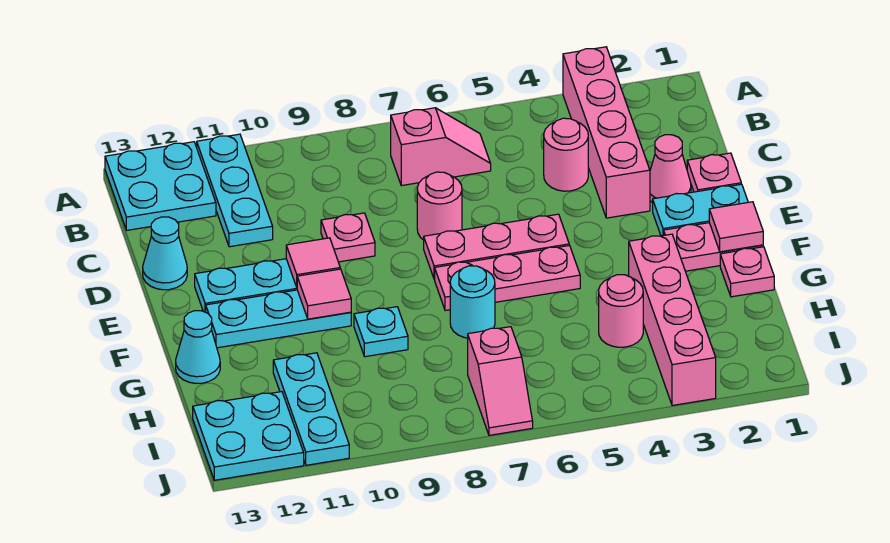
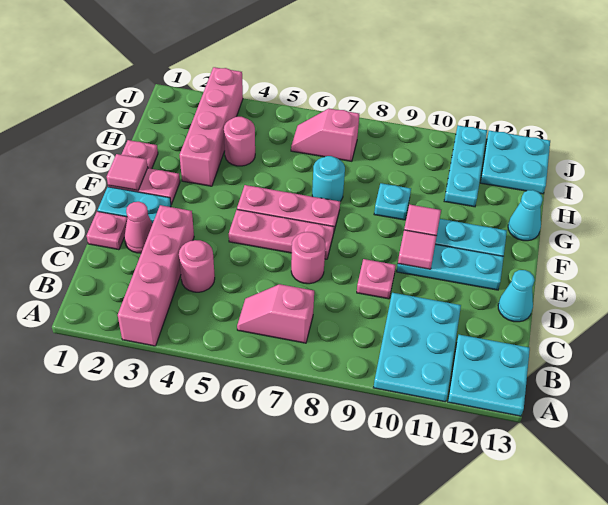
cyan plate A11:C11 level 1 -> cyan plate A10:C11 level 1
pink slope I7:J7 level 1 top I -> pink slope I6:I7 level 1 top 7

